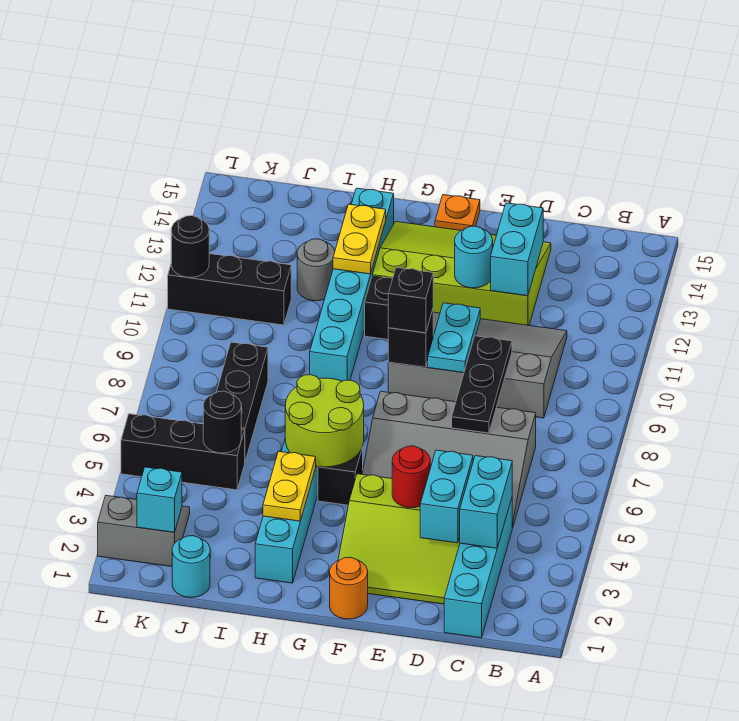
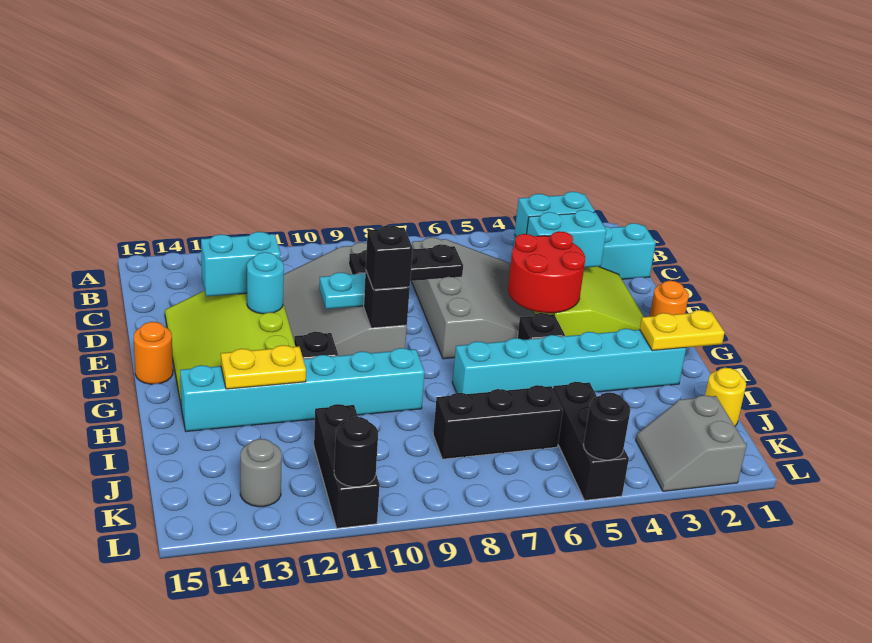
red round brick E4 level 2 -> red round brick E4:F5 level 2
orange plate F15 level 1 -> orange round brick F15 level 1
lime round brick G5:H6 level 2 -> none
yellow plate H3:H4 level 2 -> yellow plate H1:H2 level 2
grey round brick I12 level 1 -> grey round brick K13 level 1
cyan round brick J1 level 1 -> yellow round brick J1 level 1
black round brick J5 level 2 -> black round brick L5 level 2
cyan brick K2 level 2 -> none

